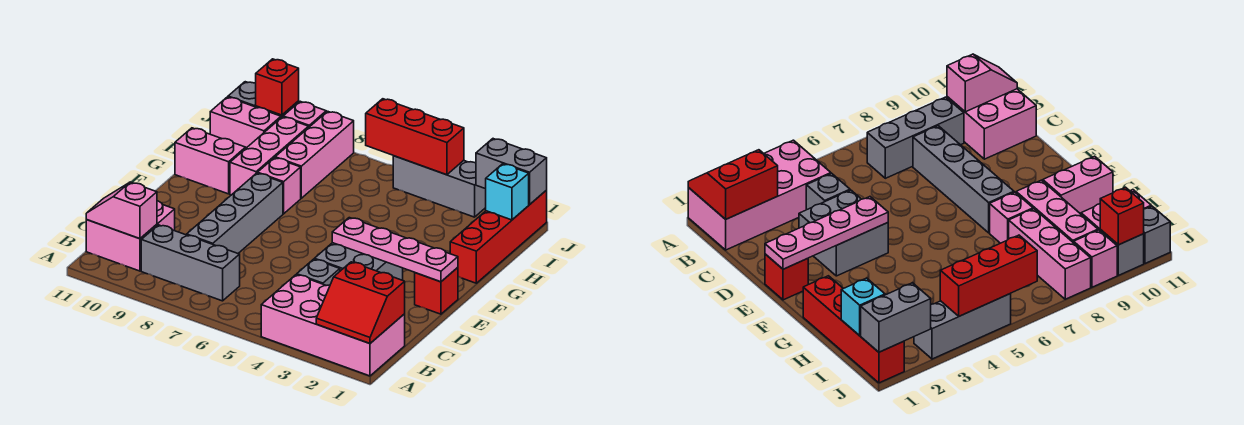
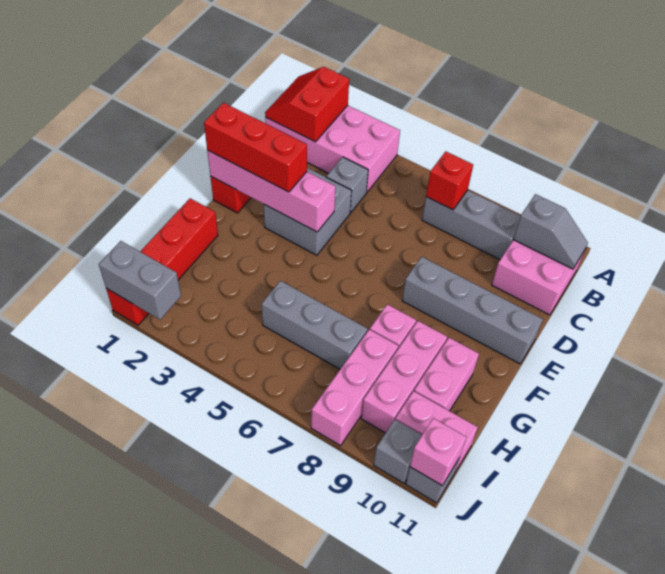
red slope A1:B2 level 2 top B -> red slope A1:B2 level 2 top 2
pink slope B10:B11 level 2 top 10 -> grey slope B10:B11 level 2 top 10
grey brick C8:F8 level 1 -> grey brick E8:E11 level 1
pink plate E1:E4 level 2 -> pink brick E1:E4 level 2
pink brick G10:G11 level 1 -> pink brick G10:H10 level 1
cyan brick I1 level 2 -> none
grey brick J3:J5 level 1 -> grey brick H5:H7 level 1
red brick J4:J6 level 2 -> red brick E1:E3 level 3
pink brick J9 level 1 -> pink brick J11 level 2
red brick J10 level 2 -> red brick B7 level 2

